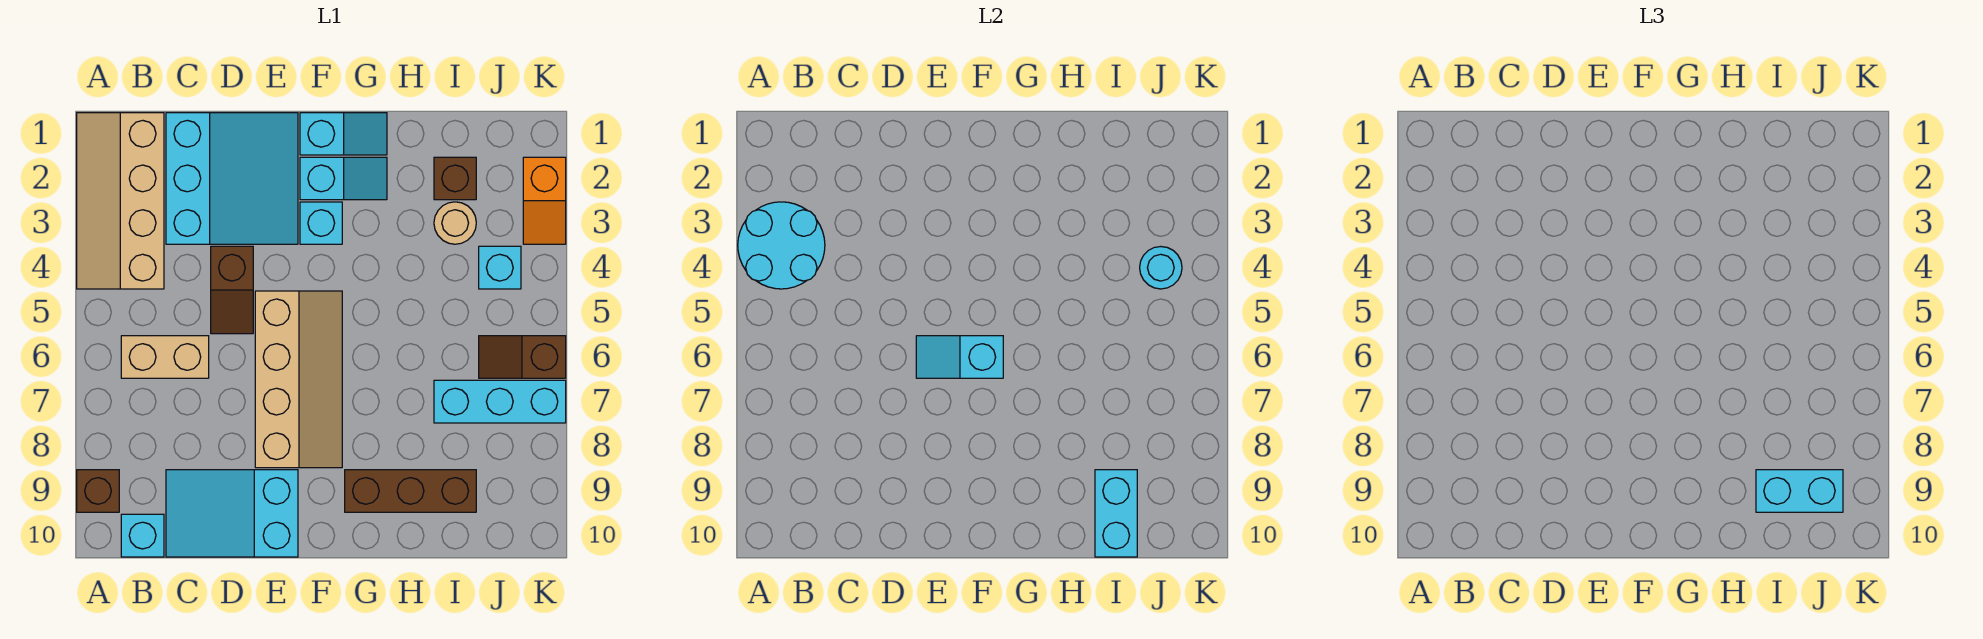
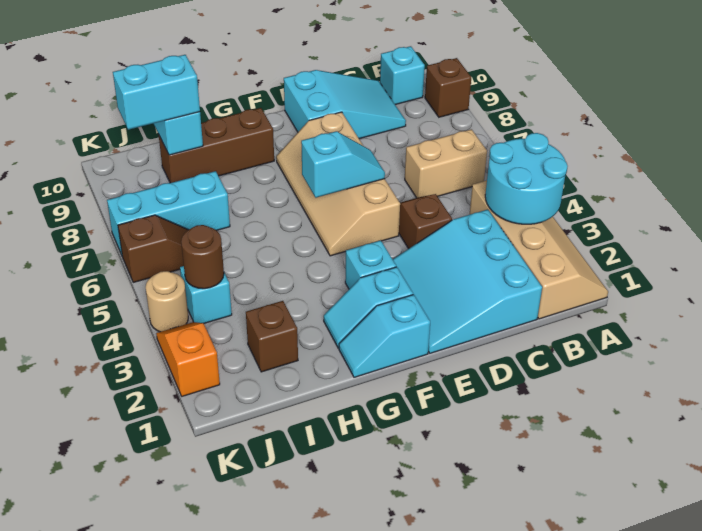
tan round brick I3 level 1 -> tan round brick K4 level 1
cyan round brick J4 level 2 -> brown round brick J4 level 2

